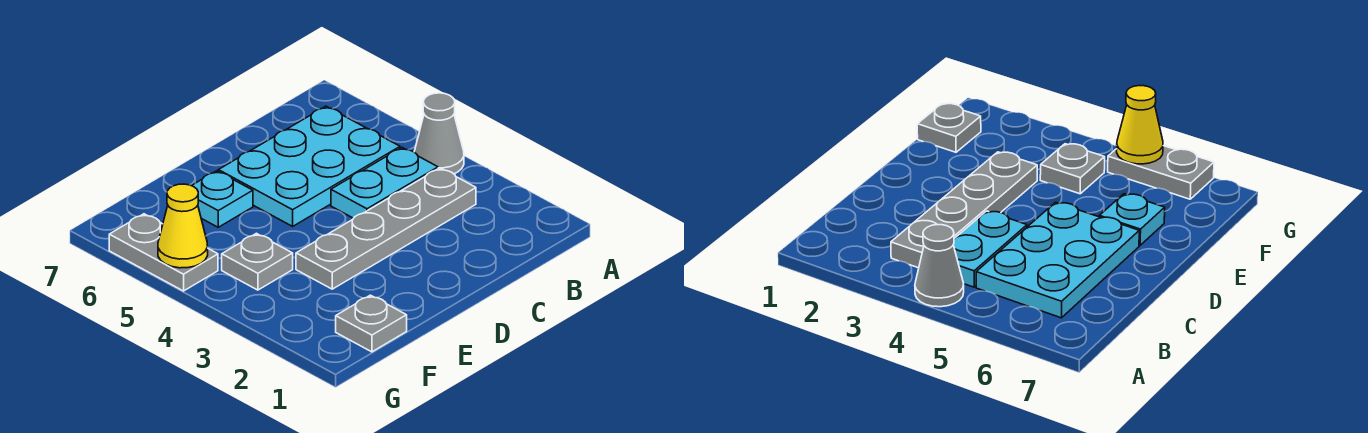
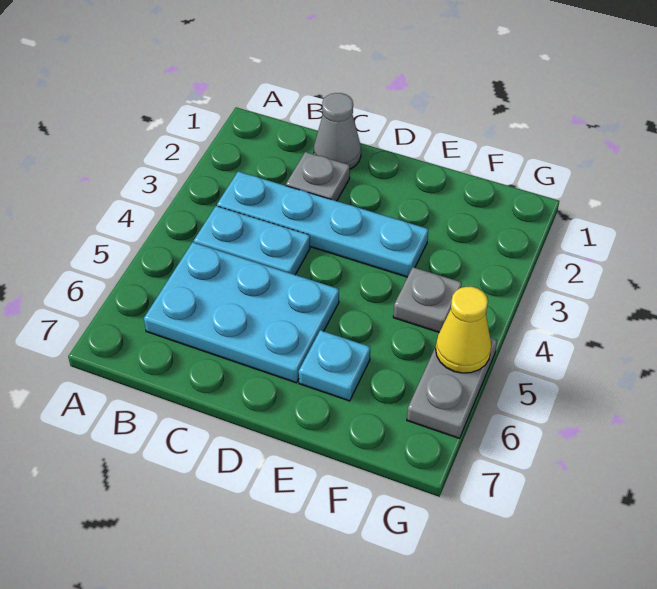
grey cone A4 level 1 -> grey cone C1 level 1
grey plate B3:E3 level 1 -> cyan plate B3:E3 level 1
grey plate F1 level 1 -> grey plate C2 level 1

